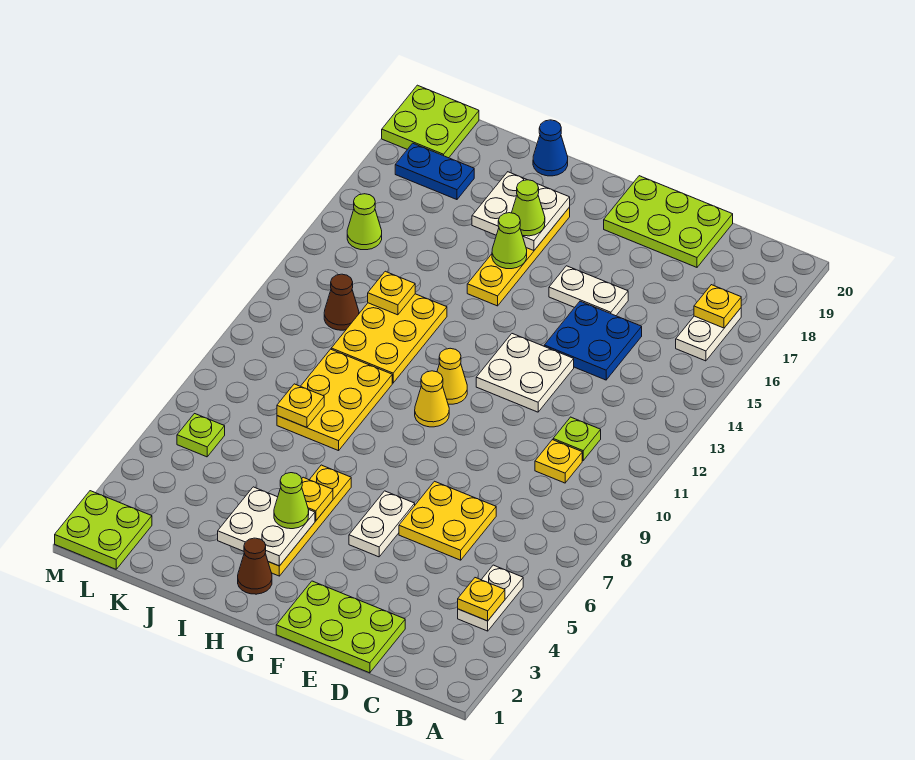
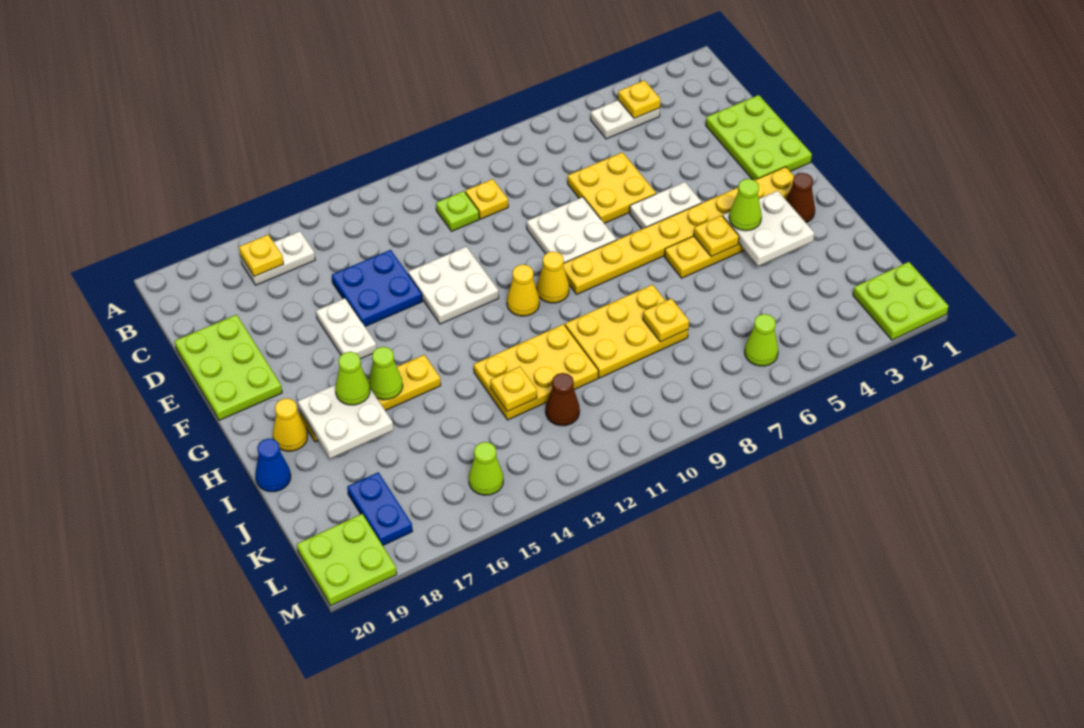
none -> white plate E8:F9 level 1
none -> yellow plate G2:G9 level 1
none -> yellow cone H19 level 1
lime plate L6 level 1 -> lime cone L6 level 1

